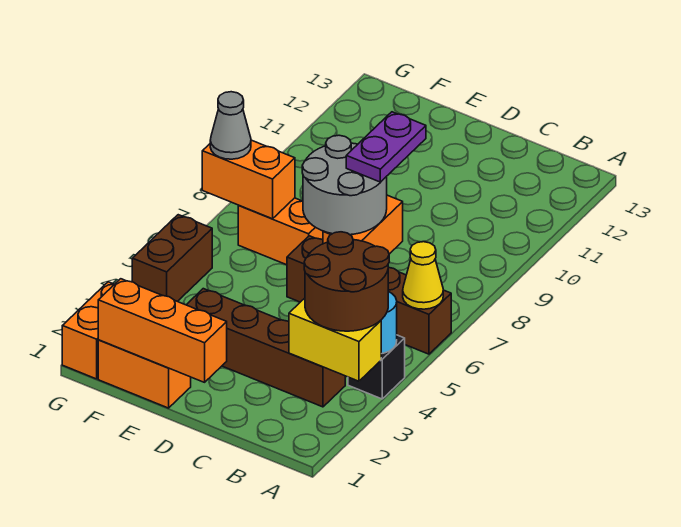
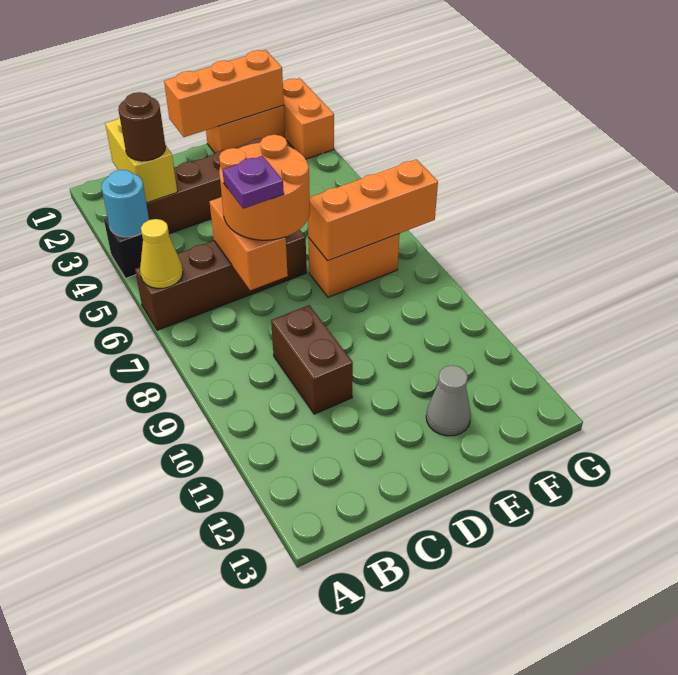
yellow brick A3:B3 level 2 -> yellow brick B2:B3 level 2
brown round brick A3:B4 level 3 -> brown round brick B3 level 3
grey round brick C6:D7 level 3 -> orange round brick C6:D7 level 3
purple plate C7:C8 level 4 -> purple plate C7 level 4
orange brick F7:G7 level 2 -> orange brick E7:G7 level 2
brown brick G4:G5 level 1 -> brown brick C9:C10 level 1
grey cone G7 level 3 -> grey cone E12 level 1

